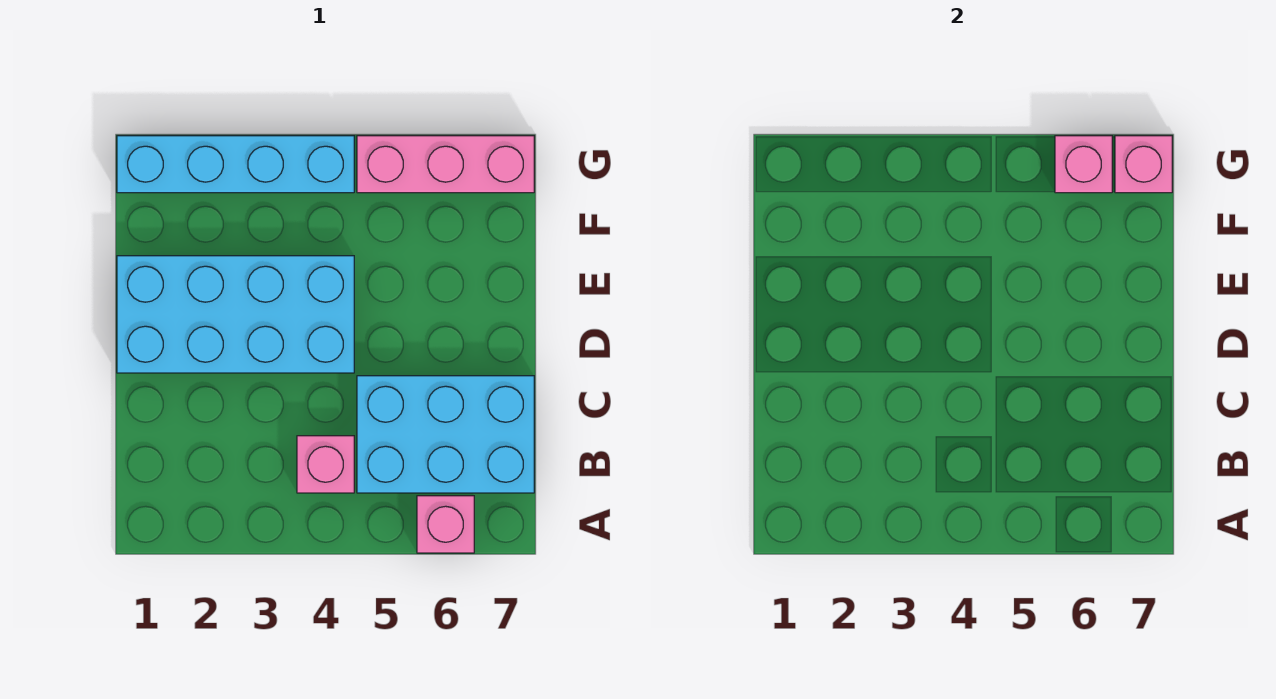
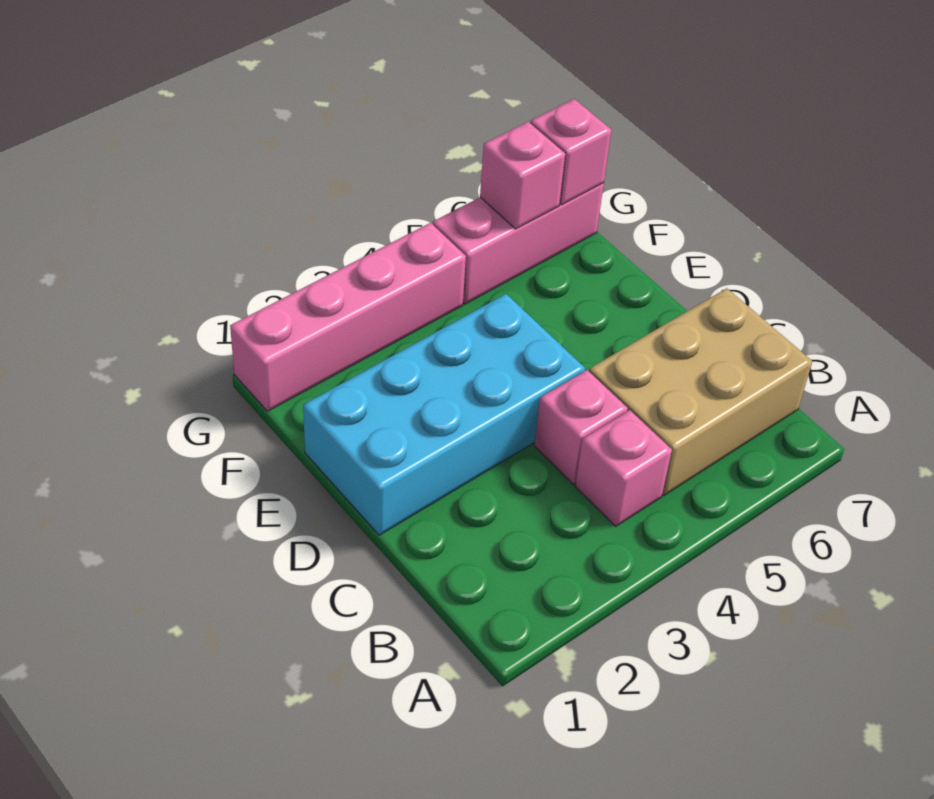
pink brick A6 level 1 -> pink brick C4 level 1
cyan brick B5:C7 level 1 -> tan brick B5:C7 level 1
cyan brick G1:G4 level 1 -> pink brick G1:G4 level 1

